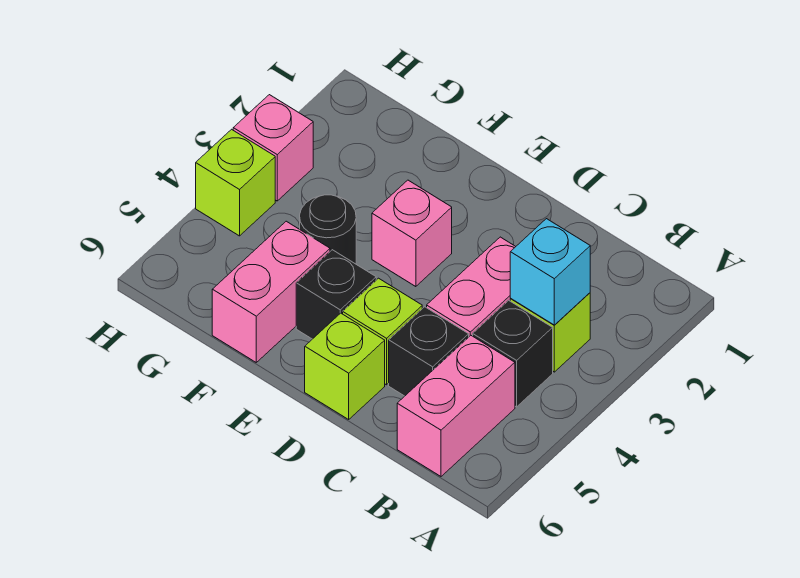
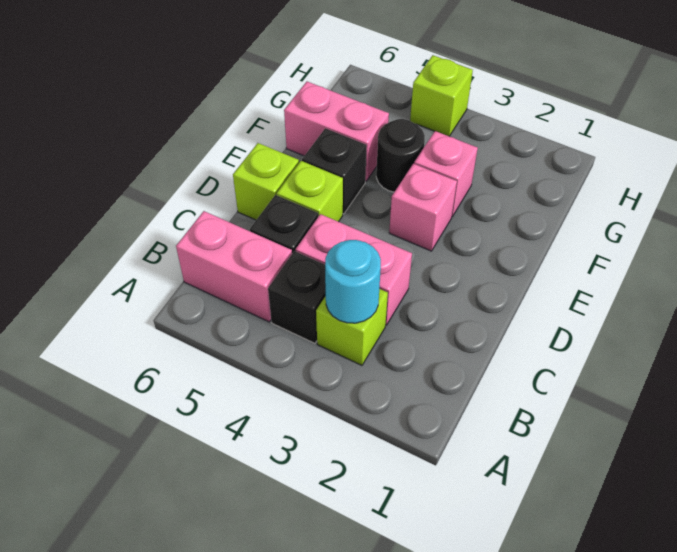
cyan brick B3 level 2 -> cyan round brick B3 level 2
pink brick H3 level 1 -> pink brick F3 level 1

